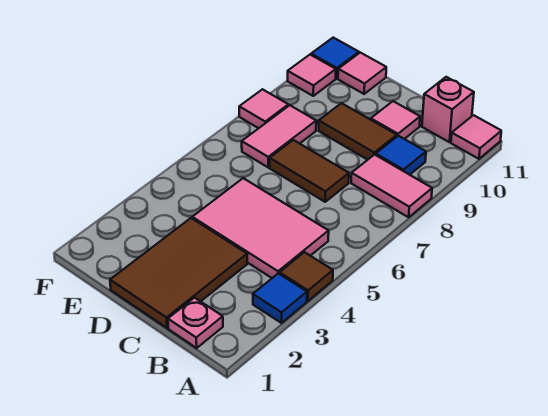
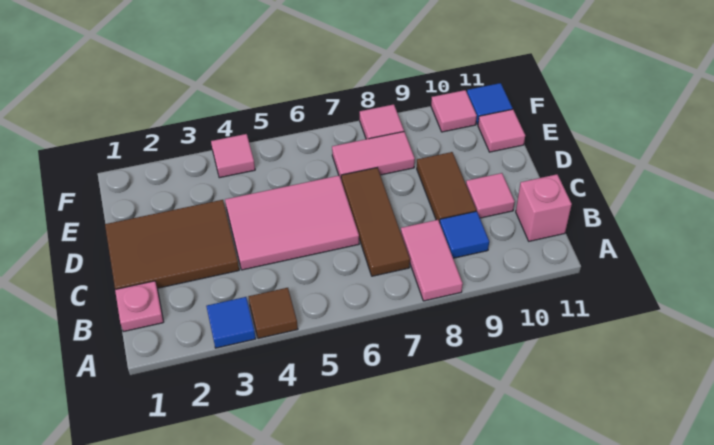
pink tile A11 level 1 -> pink tile F4 level 1
pink tile B4:D5 level 1 -> pink tile C4:D6 level 1
brown tile C7:D7 level 1 -> brown tile B7:D7 level 1

